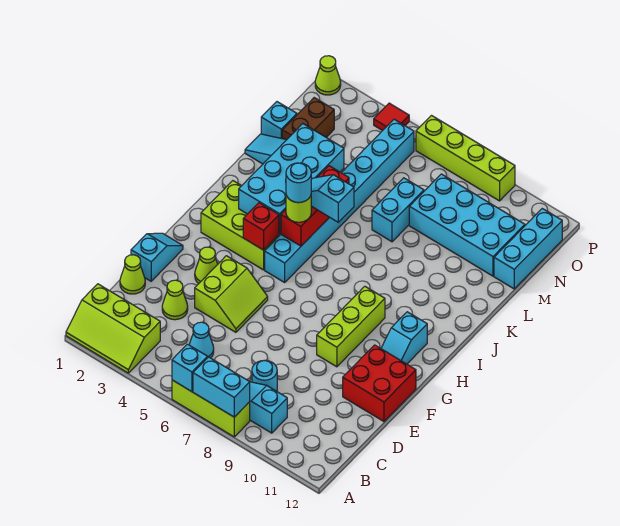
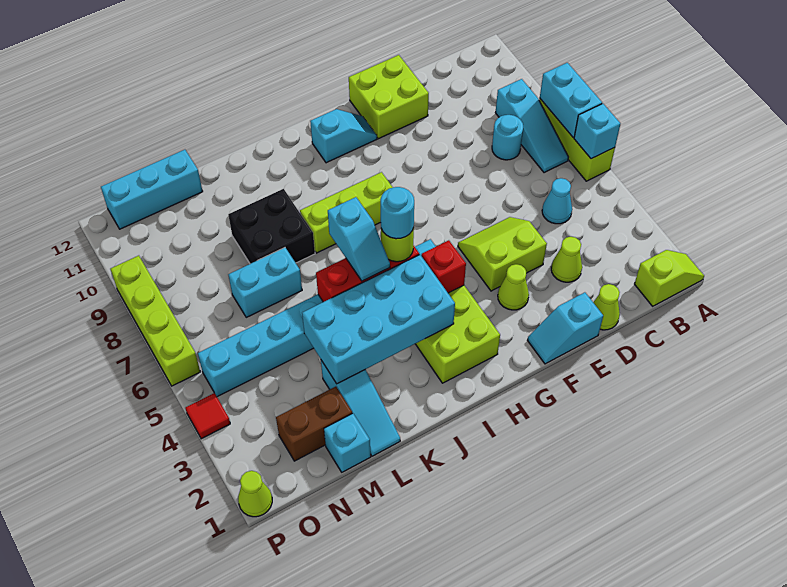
lime slope A1:B3 level 1 top B -> lime slope A1:B1 level 1 top B
red brick E11:F12 level 1 -> lime brick E11:F12 level 1
lime brick F9:H9 level 1 -> lime brick H8:J8 level 1
none -> black brick K8:L9 level 1
cyan brick M8:N11 level 1 -> none

